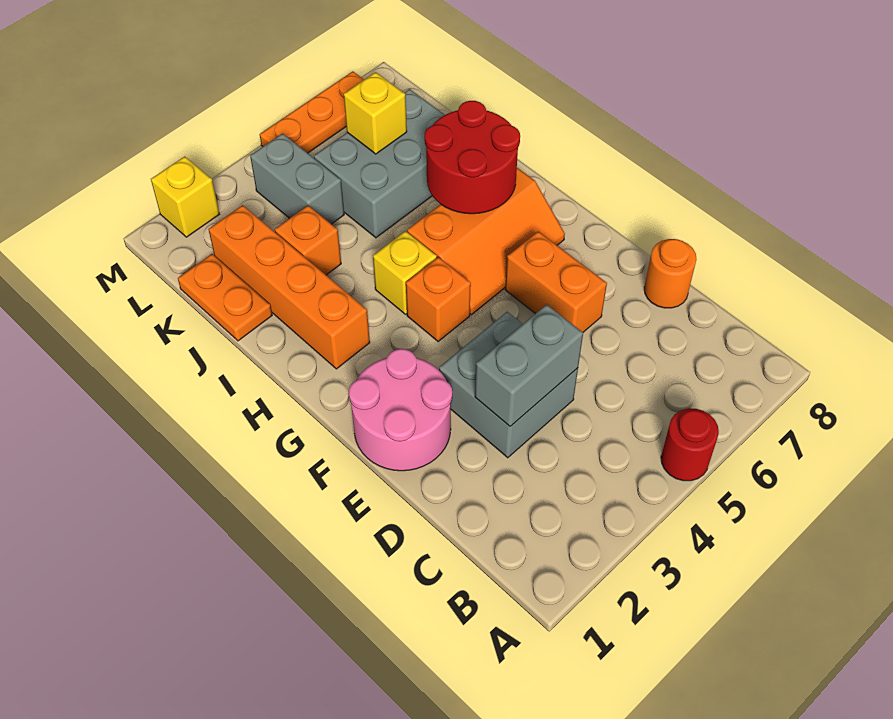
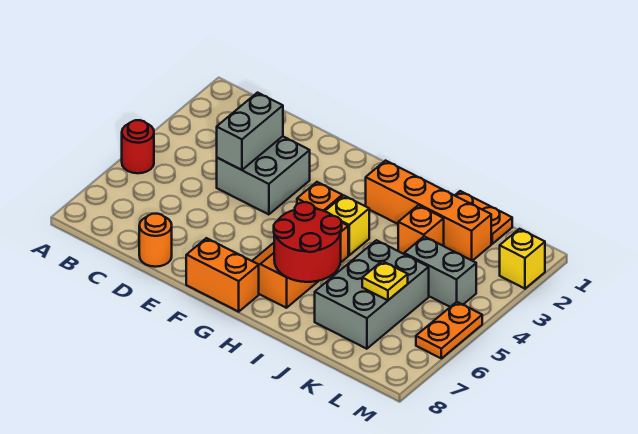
pink round brick E1:F2 level 1 -> none
orange brick E6:F6 level 1 -> orange brick F8:G8 level 1
yellow brick K6 level 2 -> yellow plate K6 level 2
orange plate M5:M7 level 1 -> orange plate M5:M6 level 1

